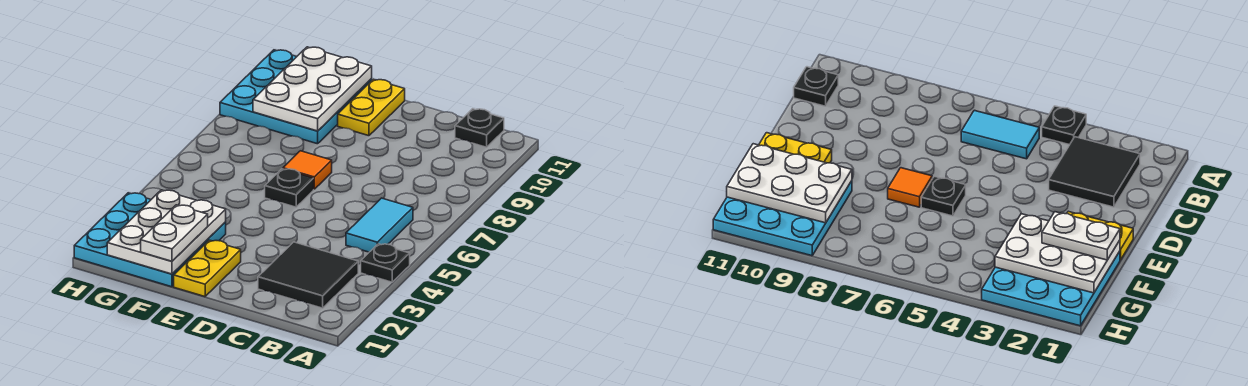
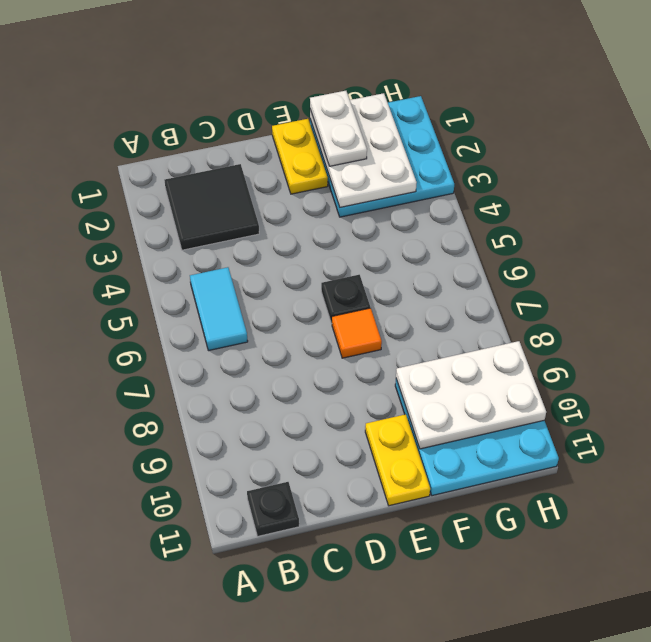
black plate A4 level 1 -> none
white plate F9:G11 level 2 -> white plate F9:H10 level 2

